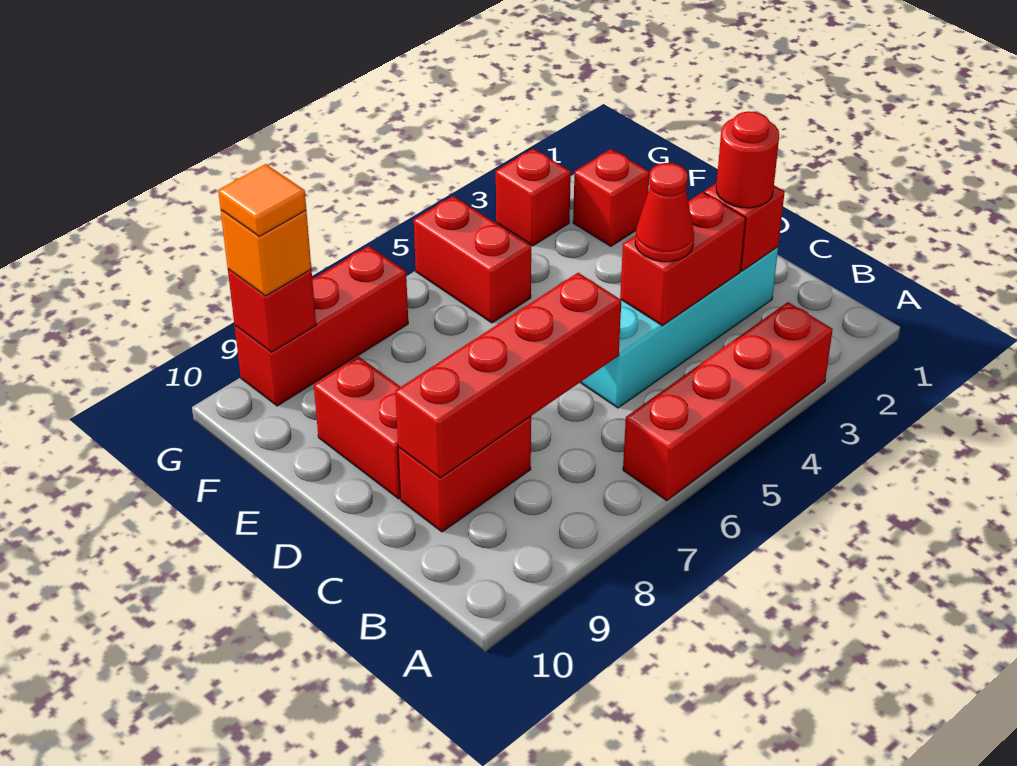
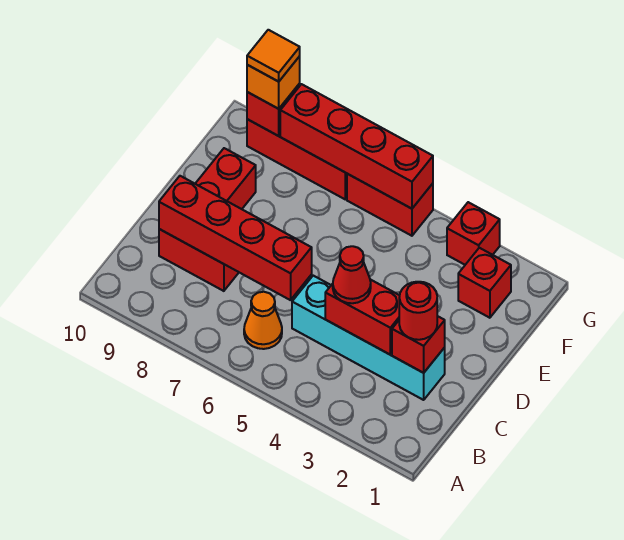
red brick A3:A6 level 1 -> red brick G5:G8 level 2
none -> orange cone B6 level 1
red brick F5:G5 level 1 -> red brick G5:G6 level 1

